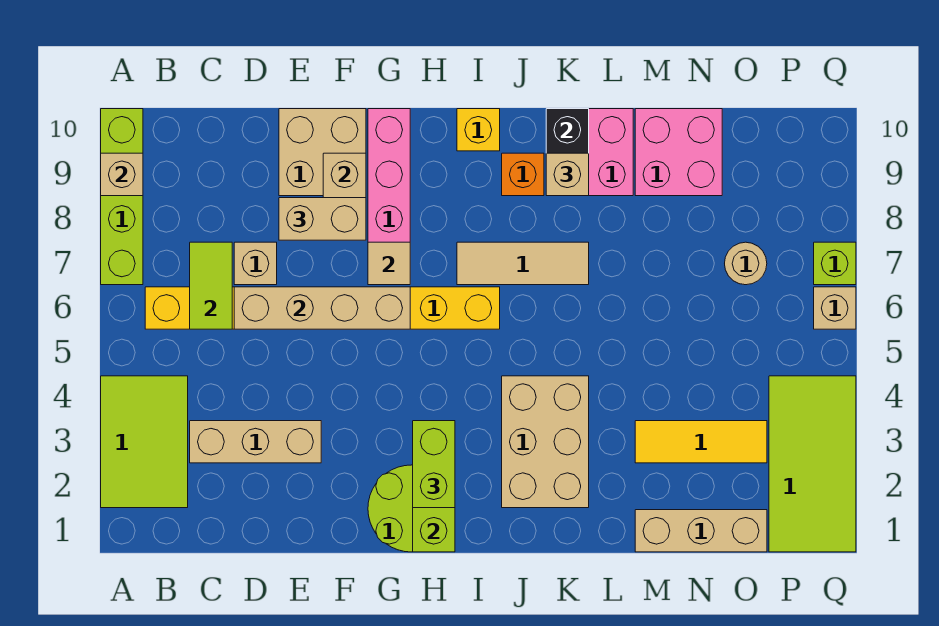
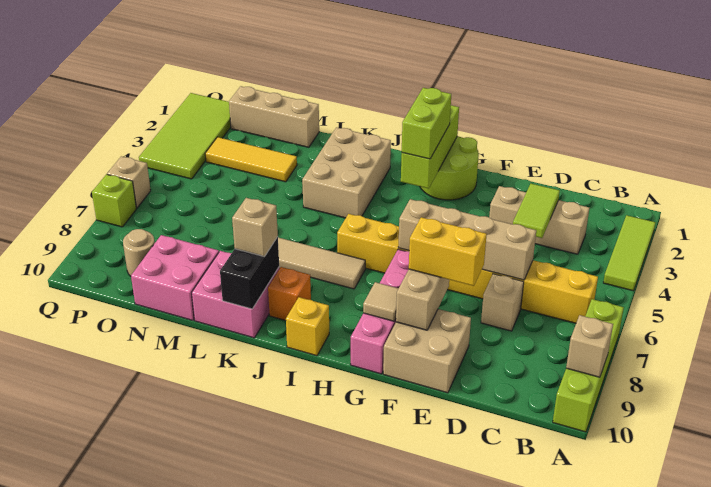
lime tile A2:B4 level 1 -> lime tile A2:A4 level 1
lime tile C6:C7 level 2 -> lime tile D3:D4 level 2
tan brick E8:F8 level 3 -> yellow brick E8:F8 level 3
tan tile G7 level 2 -> tan tile G9 level 2
tan round brick O7 level 1 -> tan round brick O9 level 1

